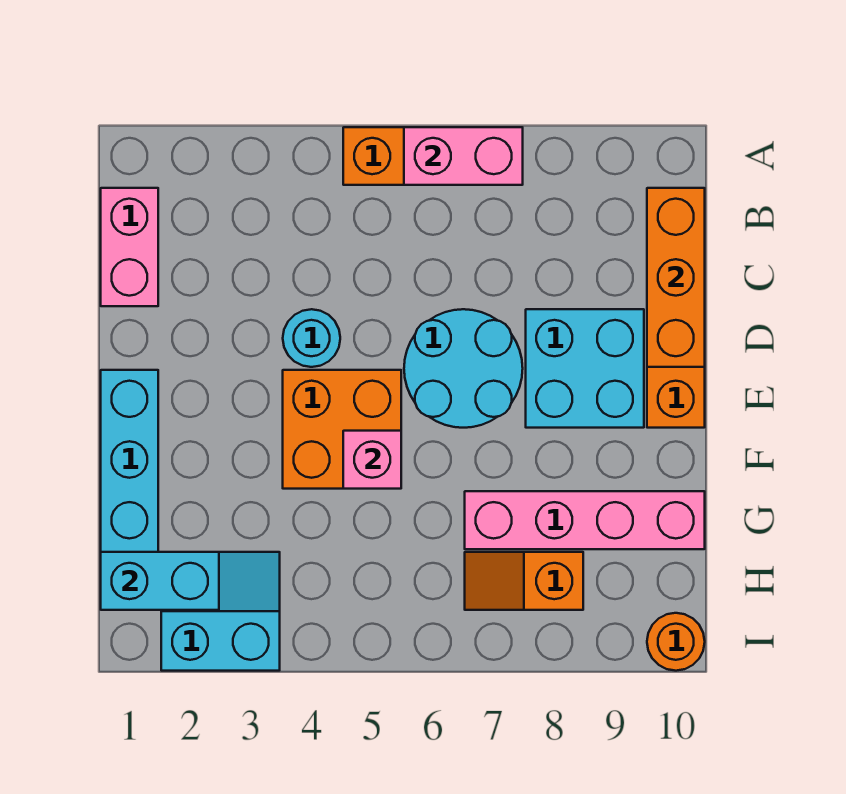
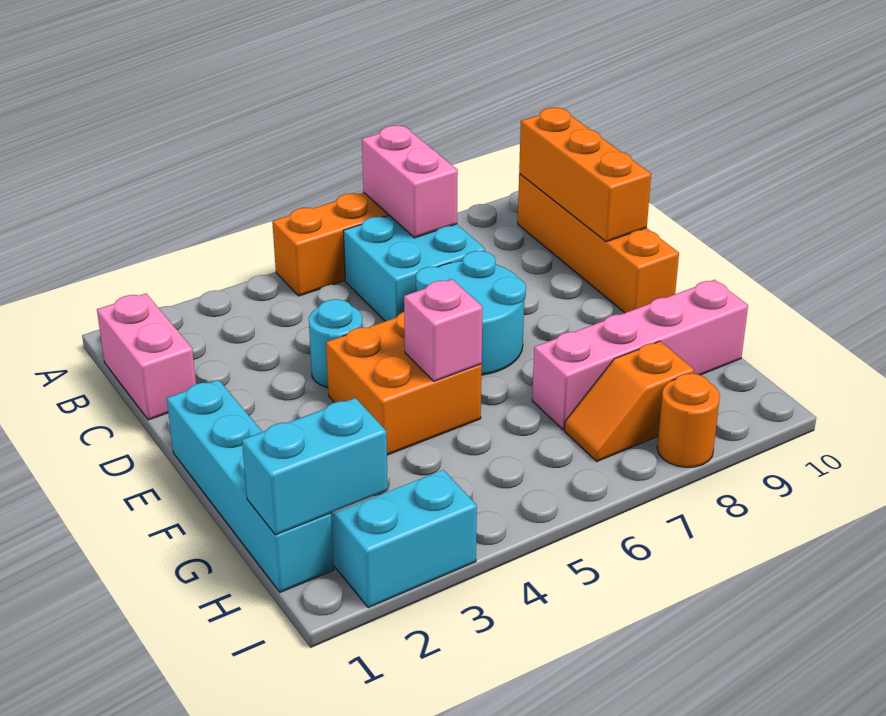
pink brick A6:A7 level 2 -> pink brick A7:B7 level 2
cyan brick D8:E9 level 1 -> cyan brick B6:C7 level 1
orange round brick I10 level 1 -> orange round brick I8 level 1

